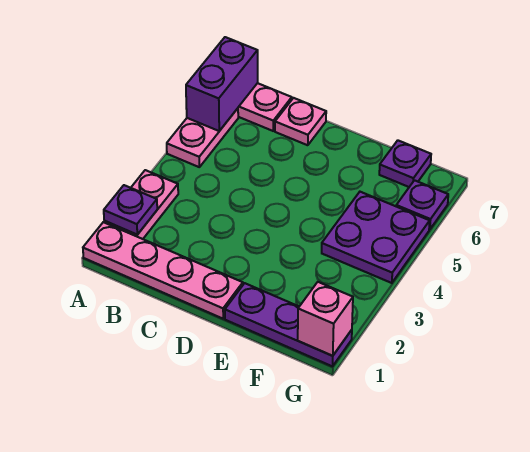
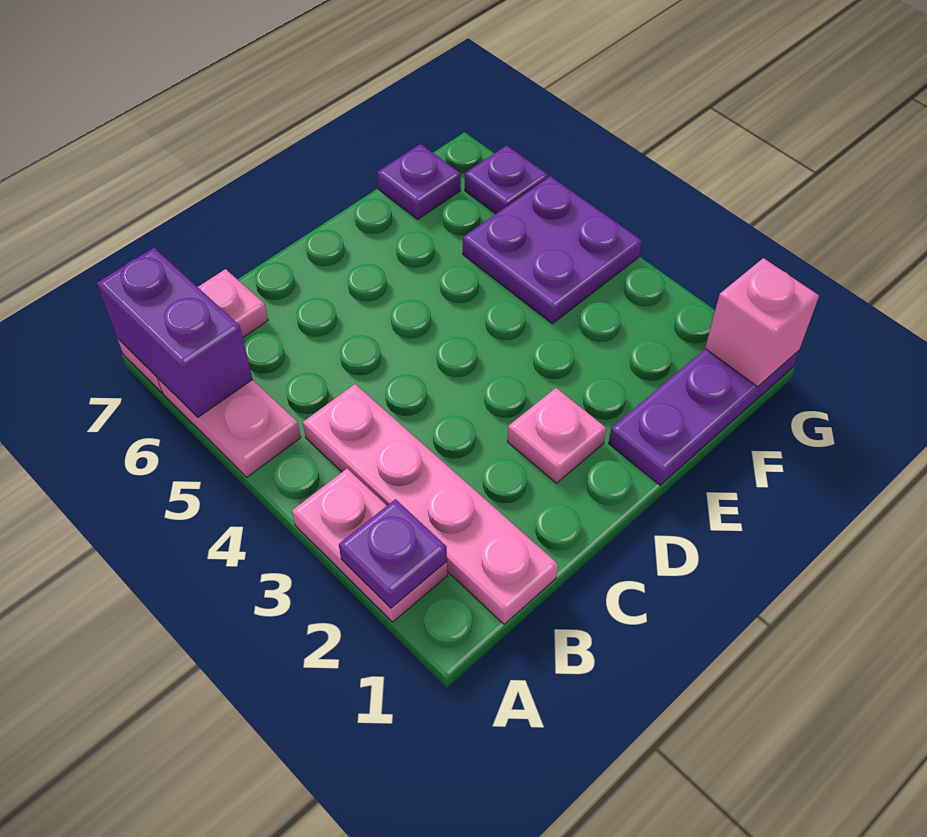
pink plate A1:D1 level 1 -> pink plate B1:B4 level 1
pink plate C7 level 1 -> pink plate D2 level 1

